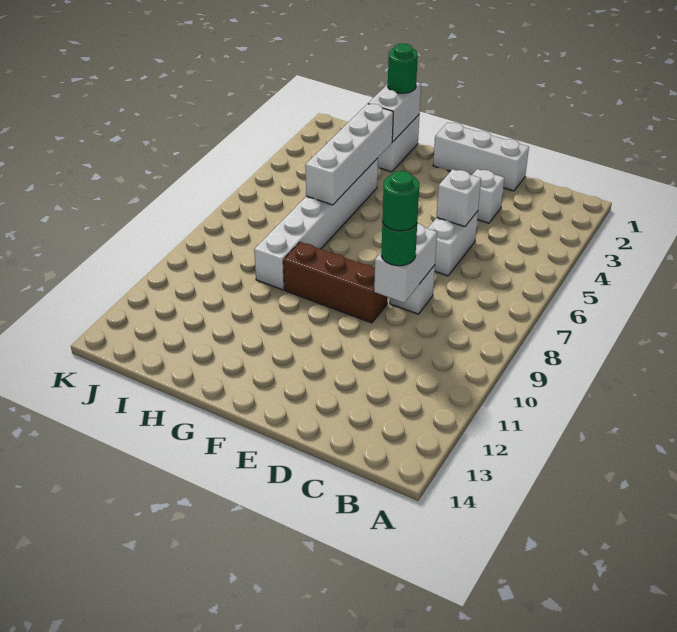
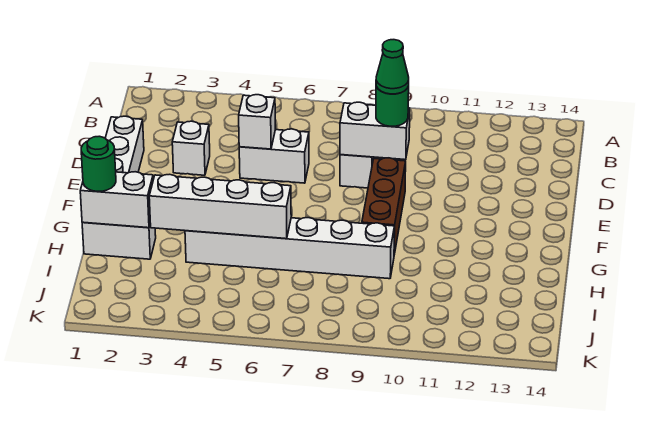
green round brick D9 level 4 -> green cone D9 level 4

